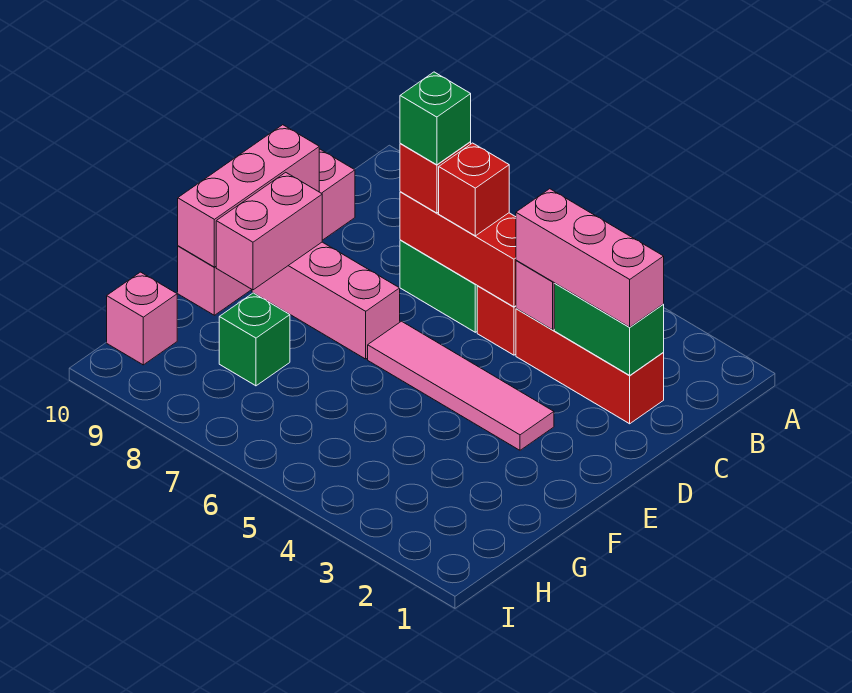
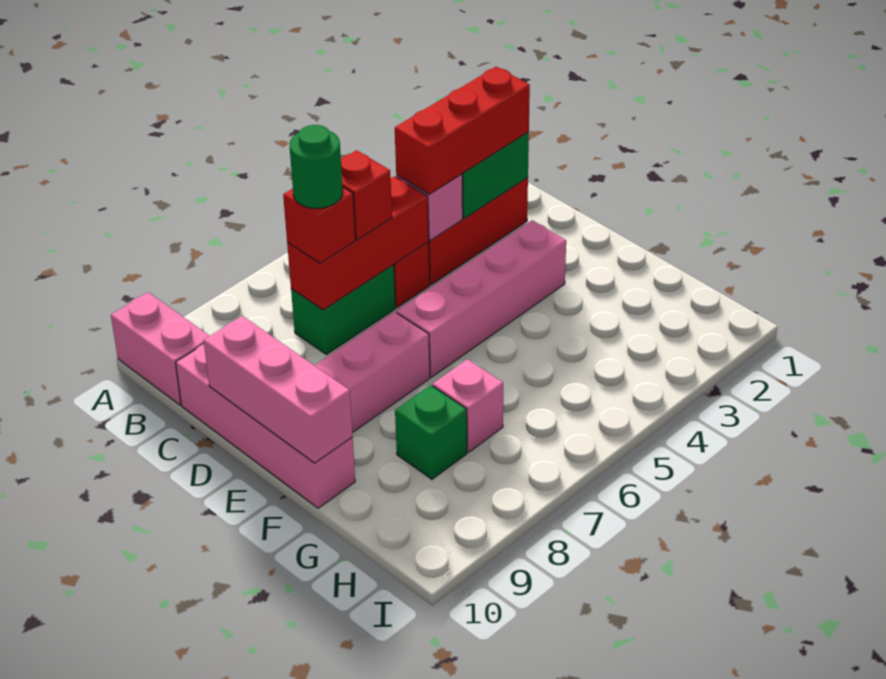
pink brick C2:C4 level 3 -> red brick C2:C4 level 3
green brick C7 level 4 -> green round brick C7 level 4
pink tile E3:E6 level 1 -> pink brick E3:E6 level 1
pink brick E9:F9 level 2 -> pink brick A10:B10 level 1
pink brick H10 level 1 -> pink brick G7 level 1

